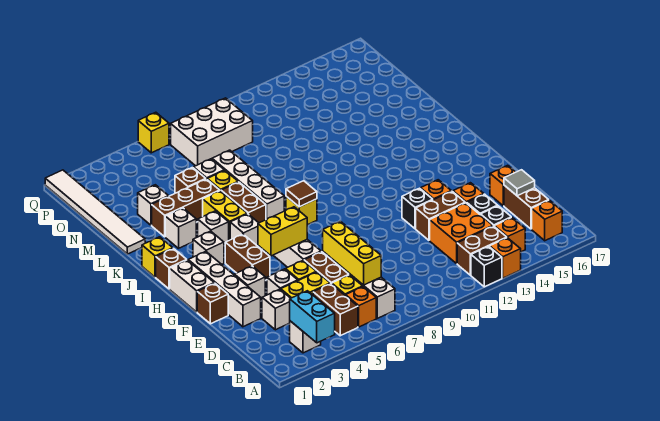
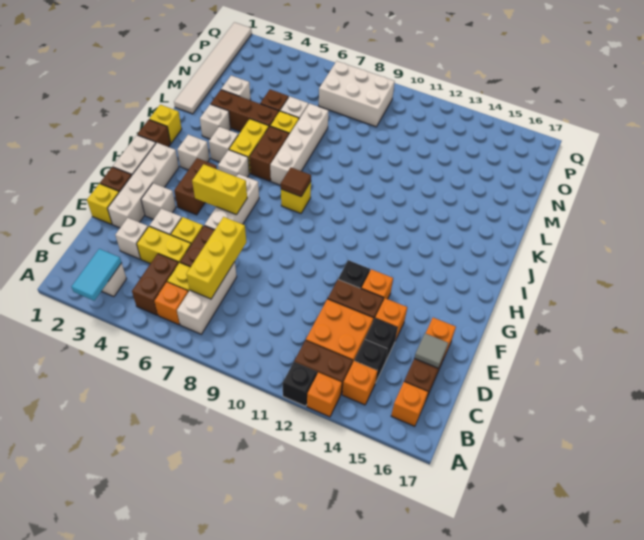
cyan brick A3:B3 level 2 -> cyan tile A3:B3 level 2
yellow brick Q6 level 1 -> yellow brick E1 level 1

